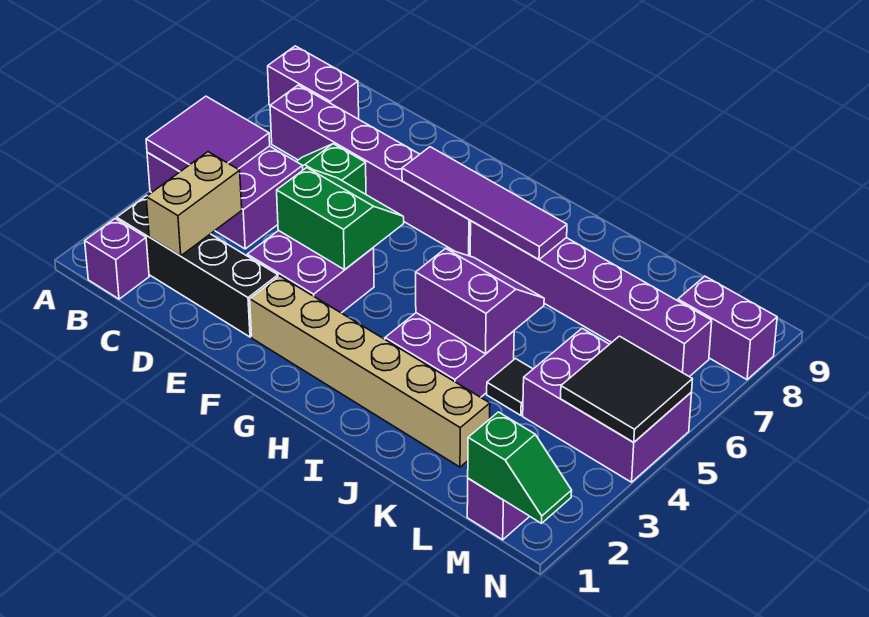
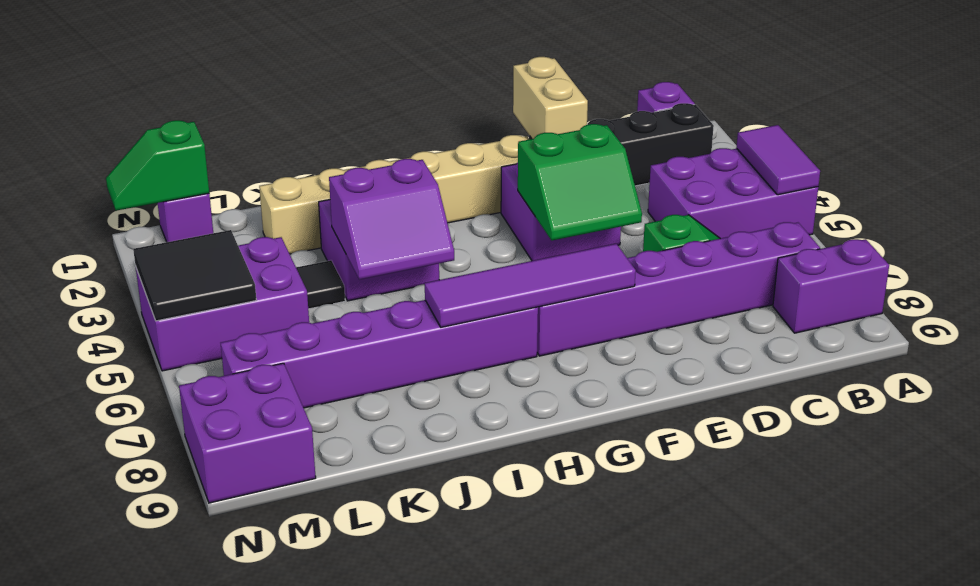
purple tile A4:B5 level 2 -> purple tile A4:A5 level 2
tan brick C2:C3 level 2 -> tan brick E1:E2 level 2
purple brick M8:N8 level 1 -> purple brick M8:N9 level 1

